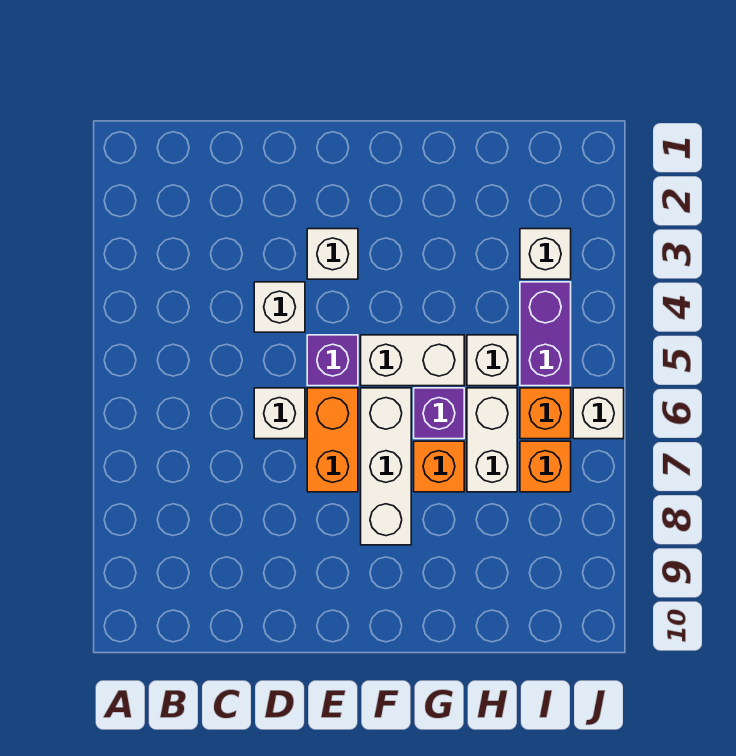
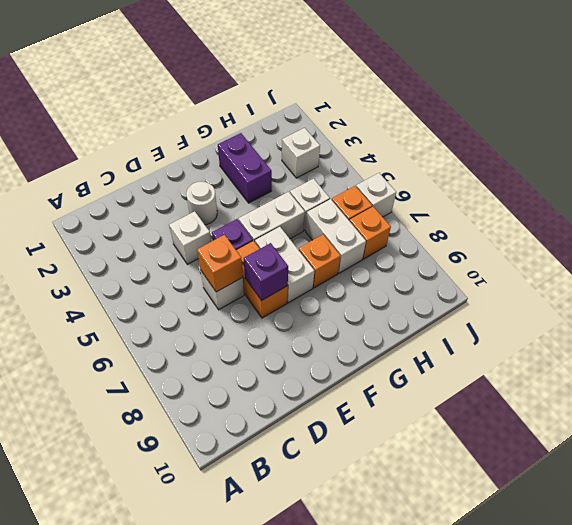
none -> orange brick D6 level 2
white brick E3 level 1 -> white round brick E3 level 1
white brick F6:F8 level 1 -> white brick F6:F7 level 1
purple brick G6 level 1 -> purple brick E7 level 2
purple brick I4:I5 level 1 -> purple brick G2:G3 level 1

